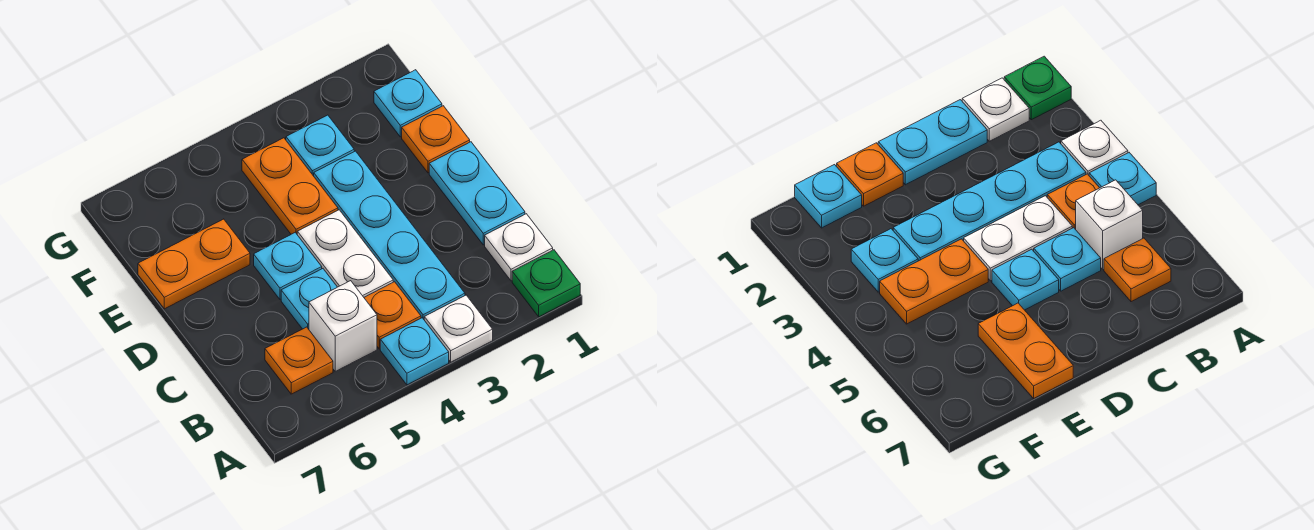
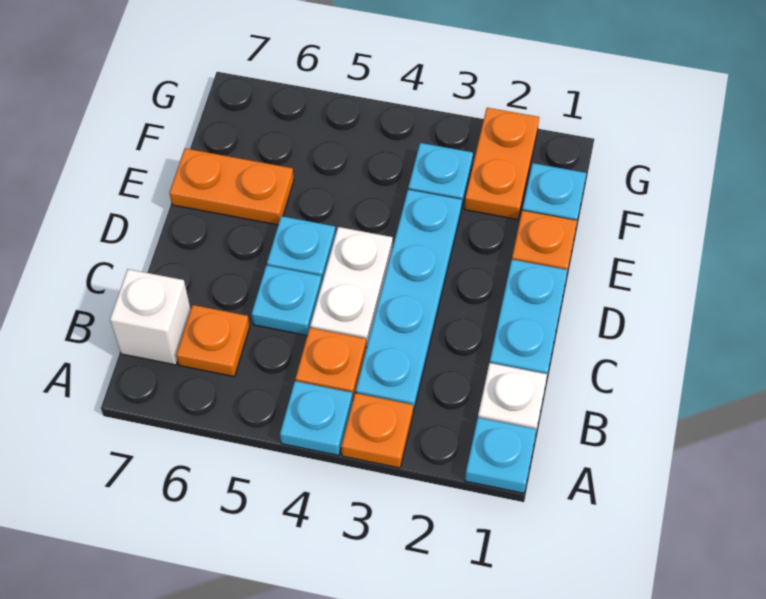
green plate A1 level 1 -> cyan plate A1 level 1
white plate A3 level 1 -> orange plate A3 level 1
white brick B5 level 1 -> white brick B7 level 1
orange plate E4:F4 level 1 -> orange plate F2:G2 level 1

